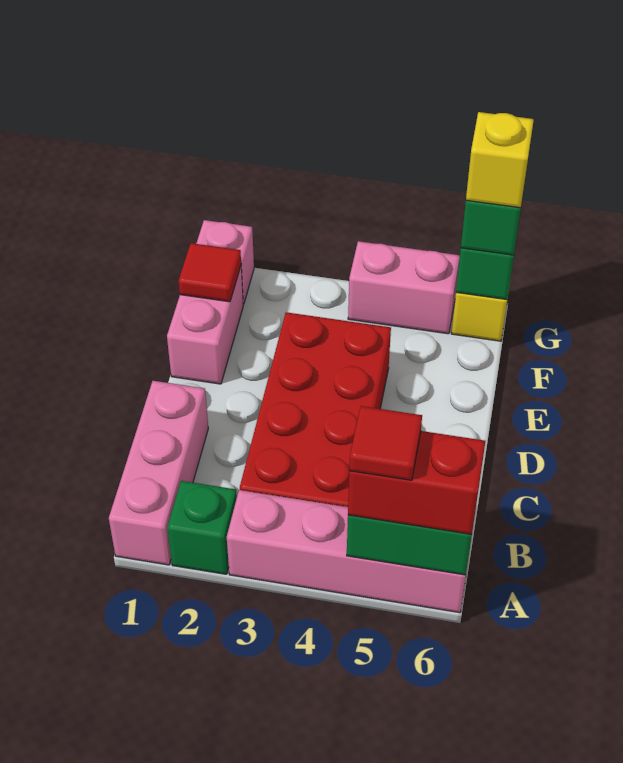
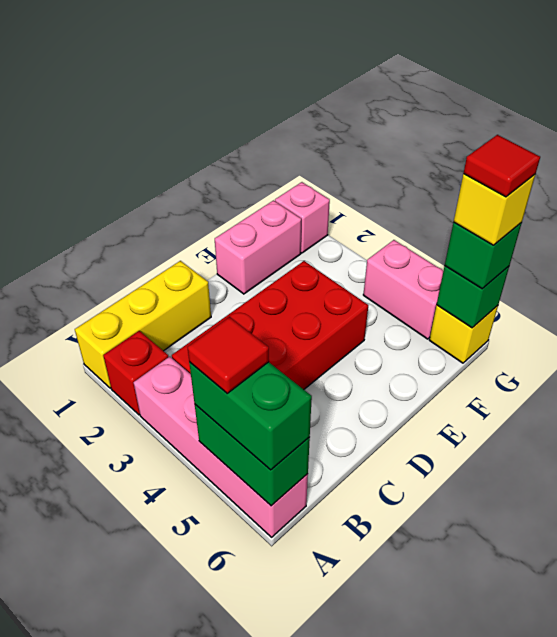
pink brick A1:C1 level 1 -> yellow brick A1:C1 level 1
green brick A2 level 1 -> red brick A2 level 1
red brick A5:A6 level 3 -> green brick A5:A6 level 3
red tile F1 level 2 -> red tile G6 level 5

